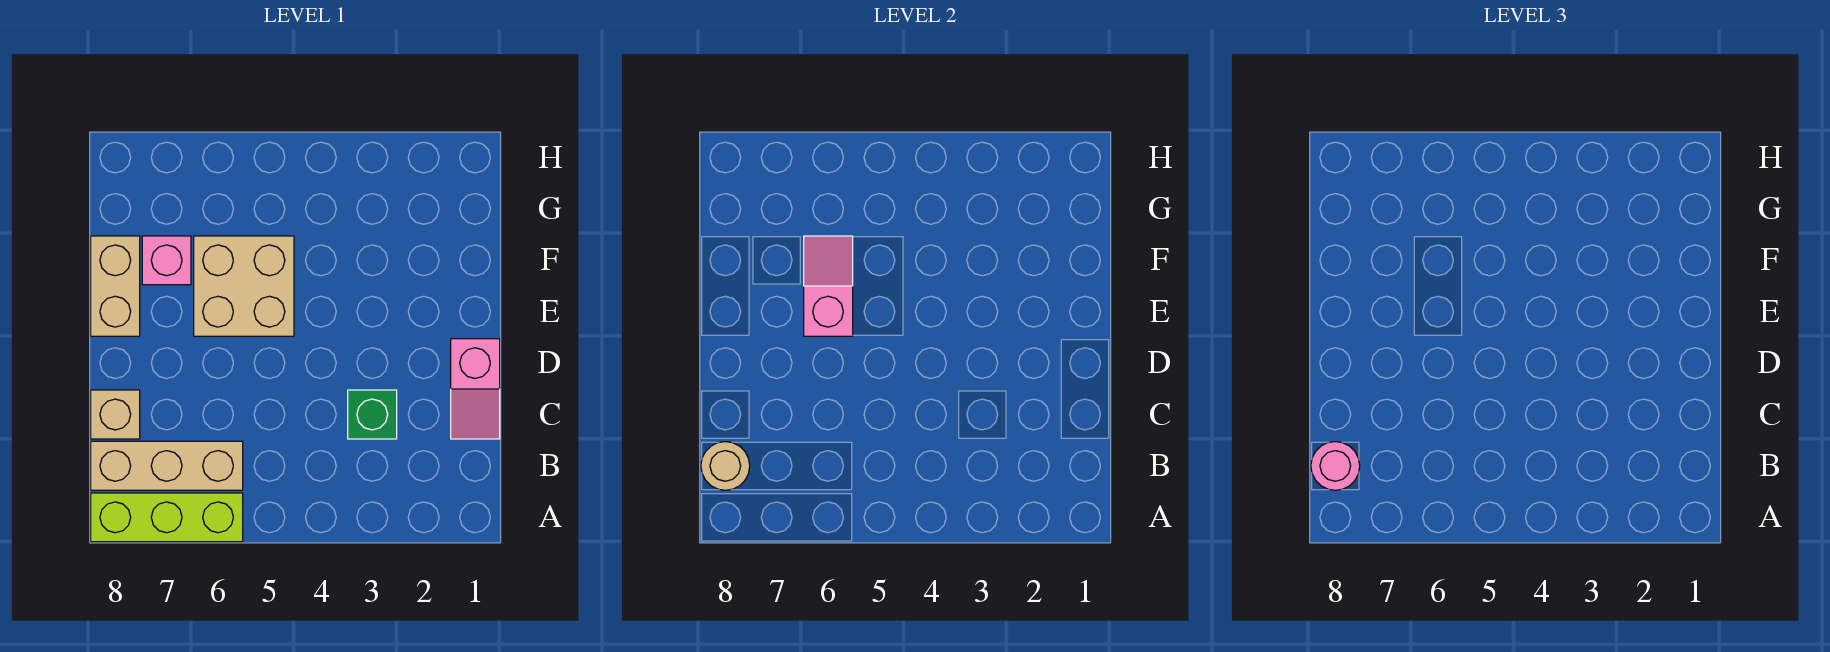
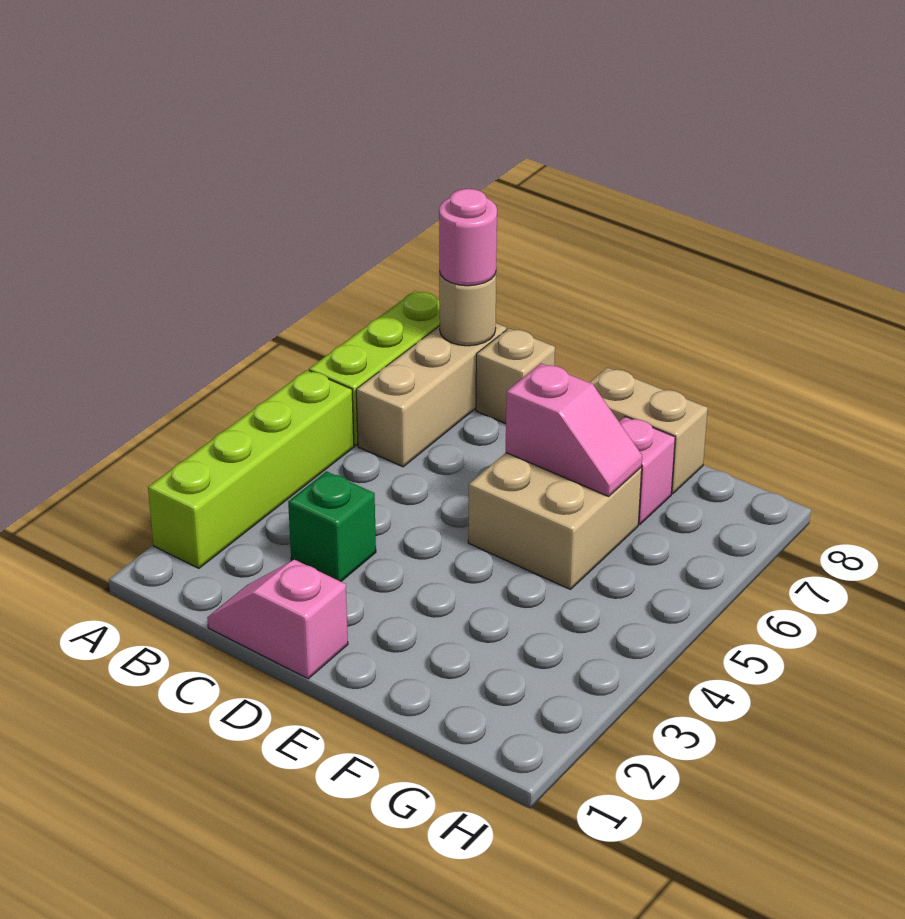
none -> lime brick A2:A5 level 1

